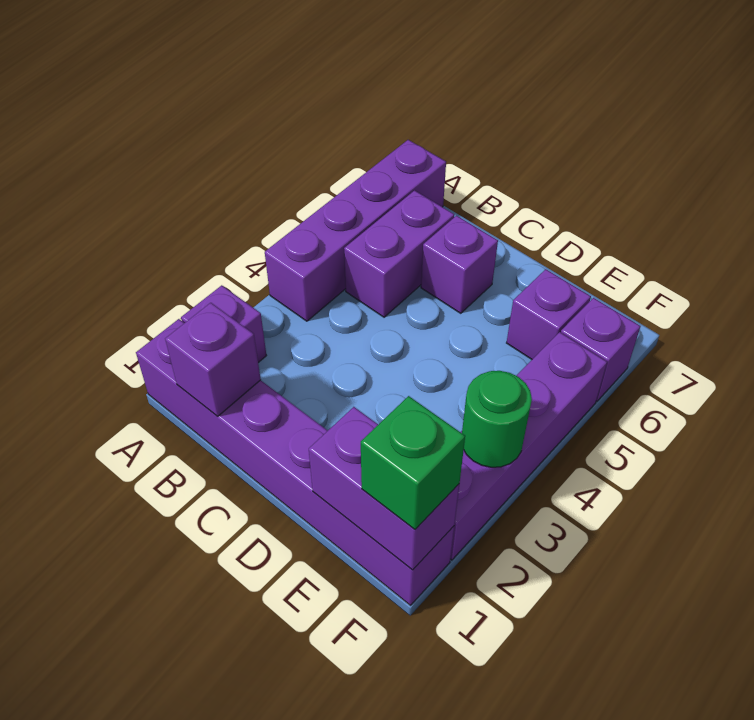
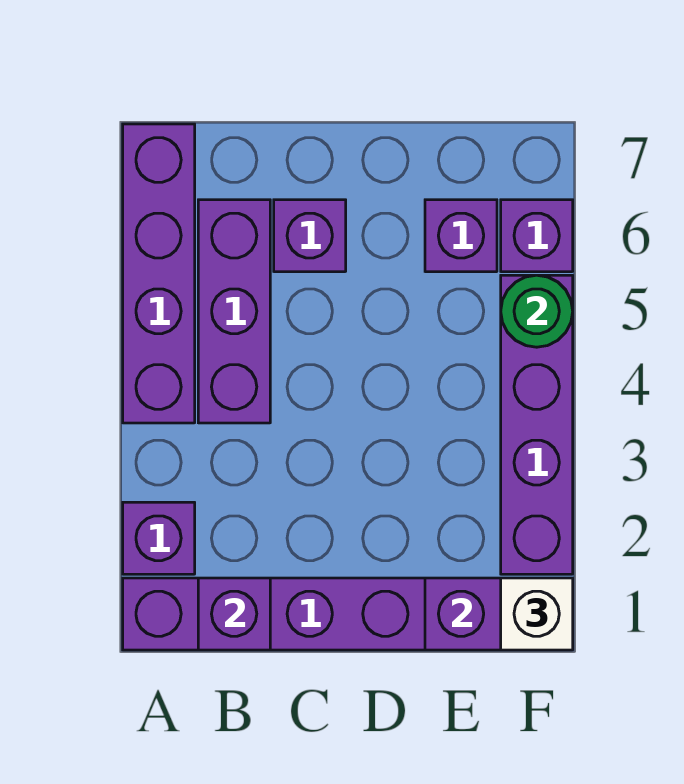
purple brick B5:B6 level 1 -> purple brick B4:B6 level 1
green brick F1 level 3 -> white brick F1 level 3
green round brick F3 level 2 -> green round brick F5 level 2

